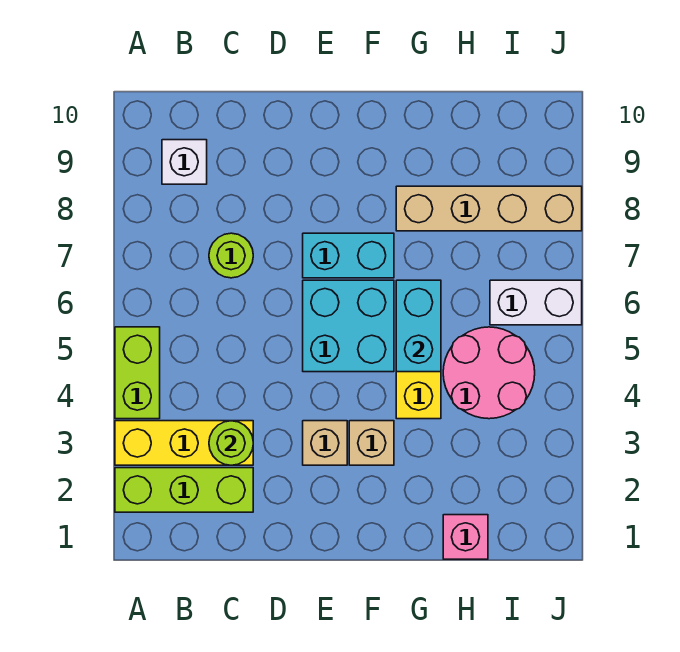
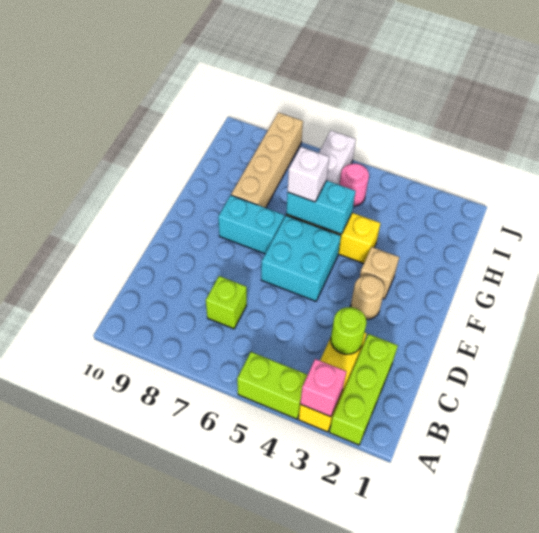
white brick B9 level 1 -> white brick G6 level 3
lime round brick C7 level 1 -> lime brick C7 level 1
tan brick E3 level 1 -> tan round brick E3 level 1
cyan brick E7:F7 level 1 -> cyan brick F7:F8 level 1
pink brick H1 level 1 -> pink brick A3 level 2
pink round brick H4:I5 level 1 -> pink round brick I5 level 1

